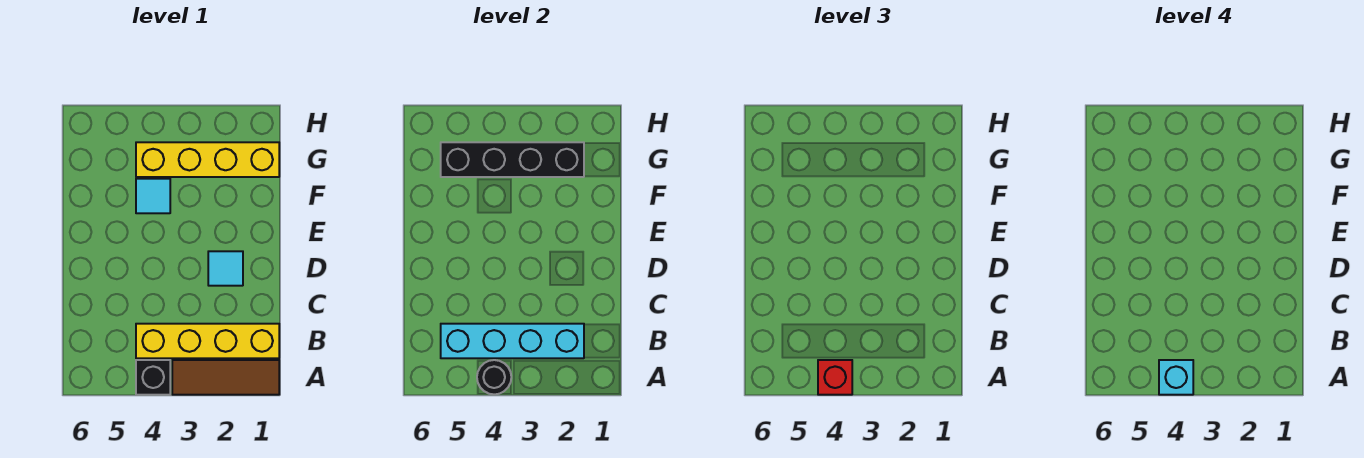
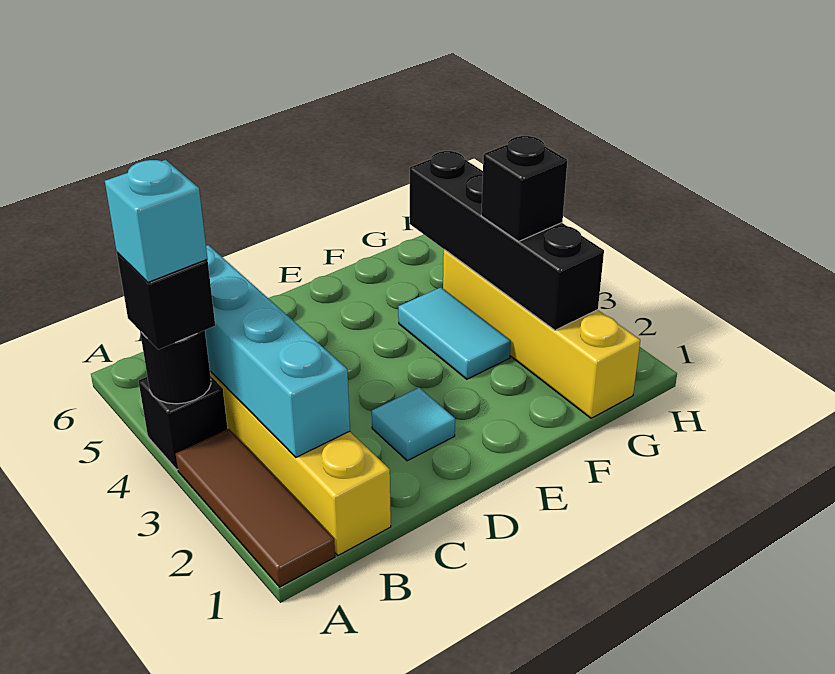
red brick A4 level 3 -> black brick A4 level 3
cyan tile F4 level 1 -> cyan tile F3:F4 level 1
none -> black brick G3 level 3

